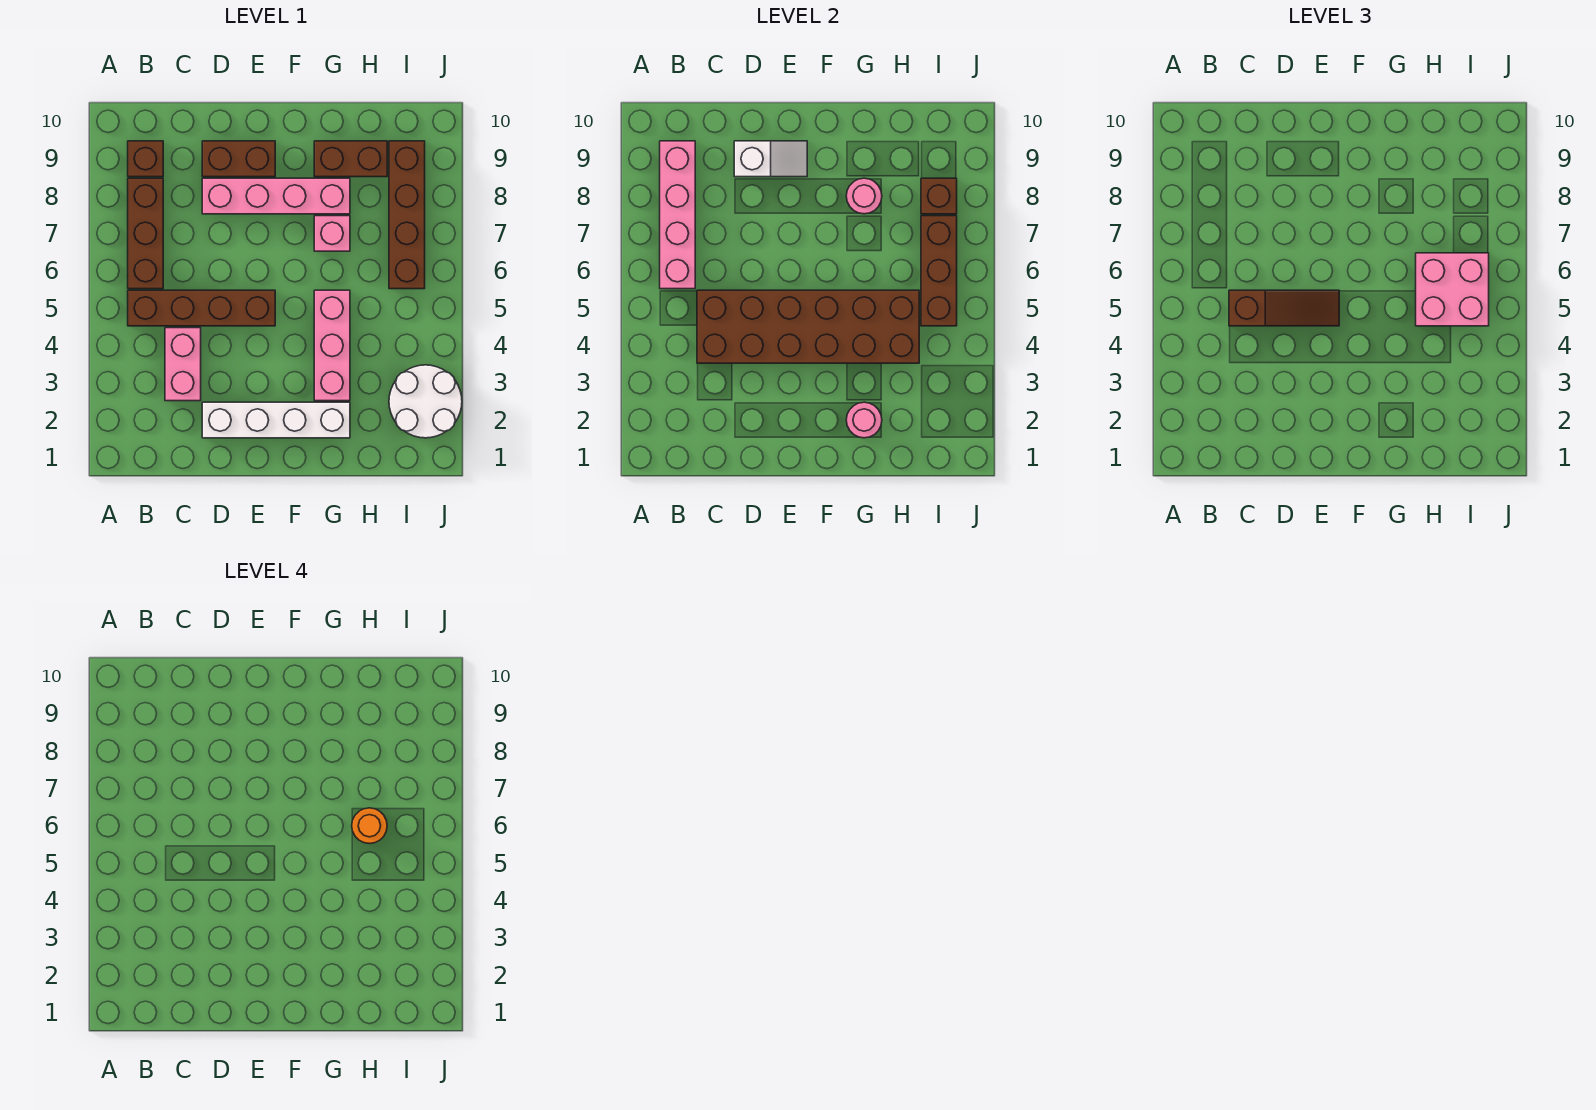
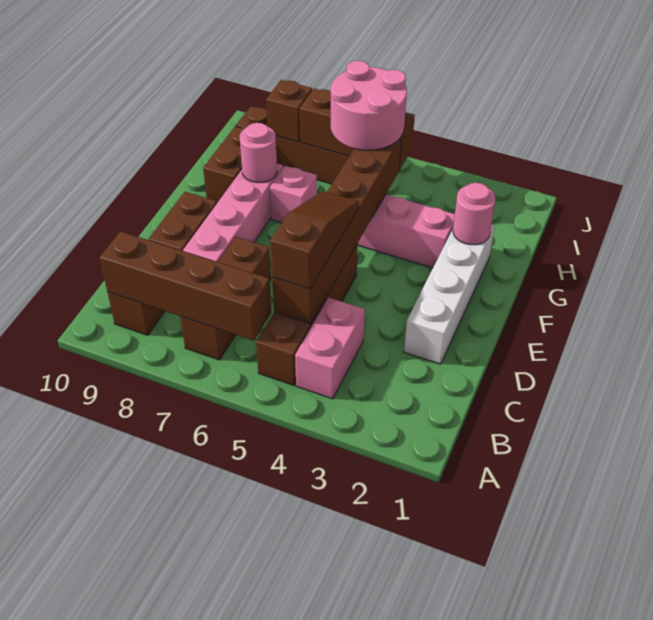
brown brick B6:B8 level 1 -> brown brick B7:D7 level 1
pink brick B6:B9 level 2 -> brown brick B6:B9 level 2
pink brick C3:C4 level 1 -> pink brick B4:C4 level 1
brown brick C4:H5 level 2 -> brown brick C5:H5 level 2
white slope D9:E9 level 2 top D -> none
pink brick H5:I6 level 3 -> pink round brick H5:I6 level 3
orange round brick H6 level 4 -> none
white round brick I2:J3 level 1 -> none

